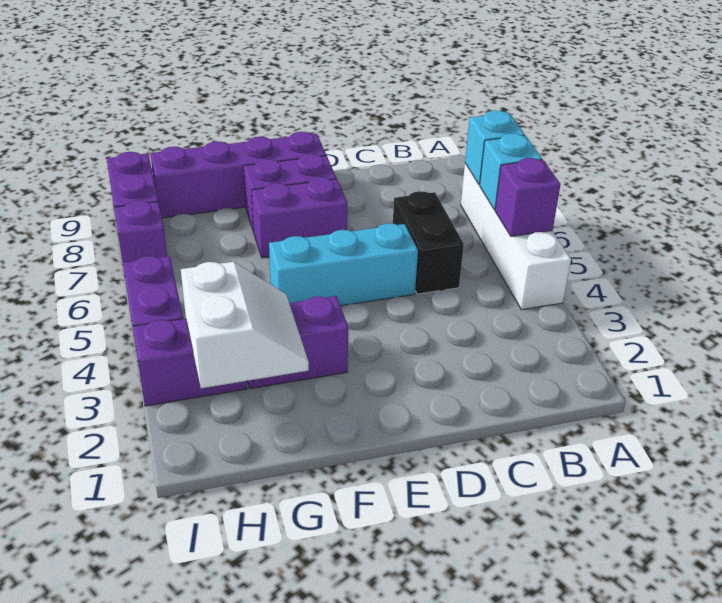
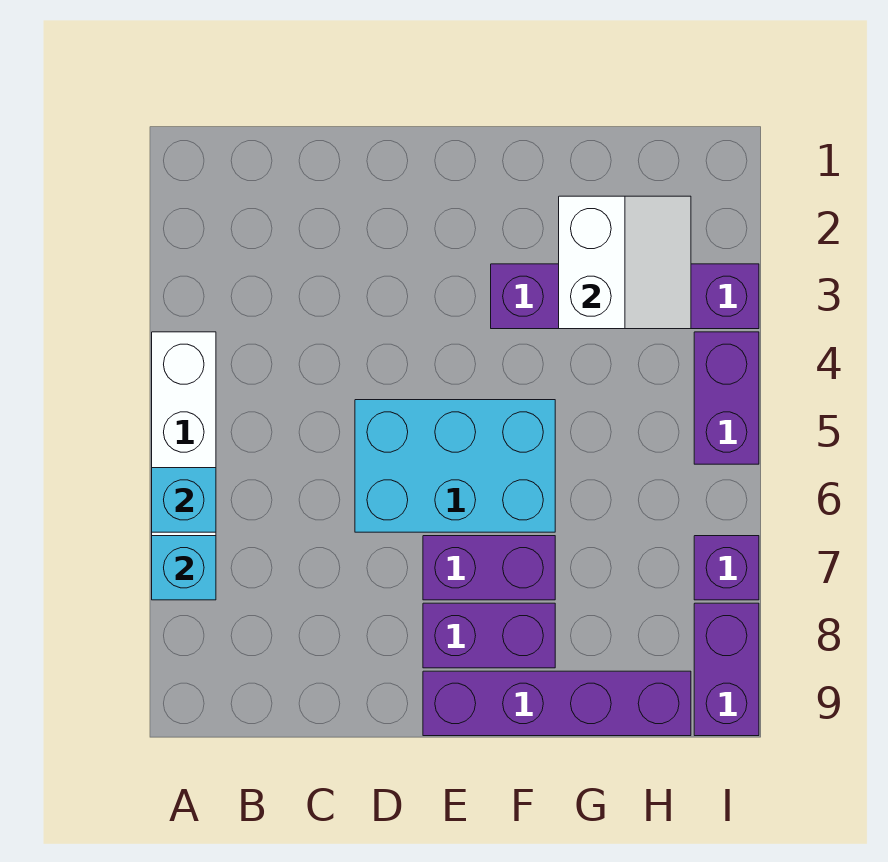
purple brick A5 level 2 -> none
black brick C5:C6 level 1 -> none
cyan brick D5:F5 level 1 -> cyan brick D5:F6 level 1
white slope G2:H3 level 2 top H -> white slope G2:H3 level 2 top G

